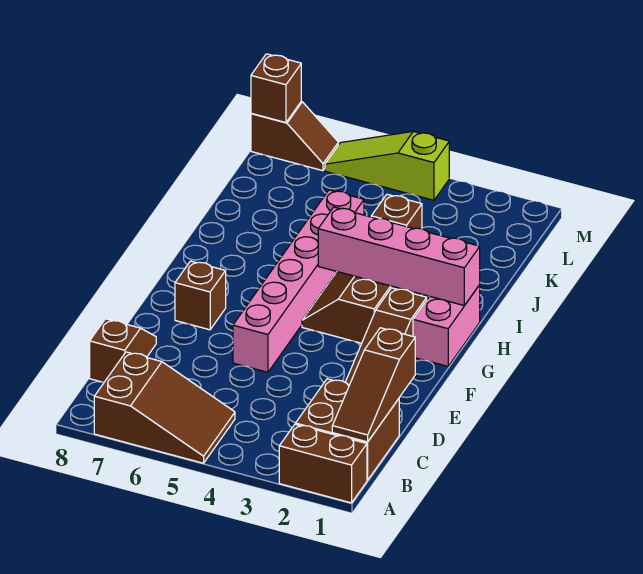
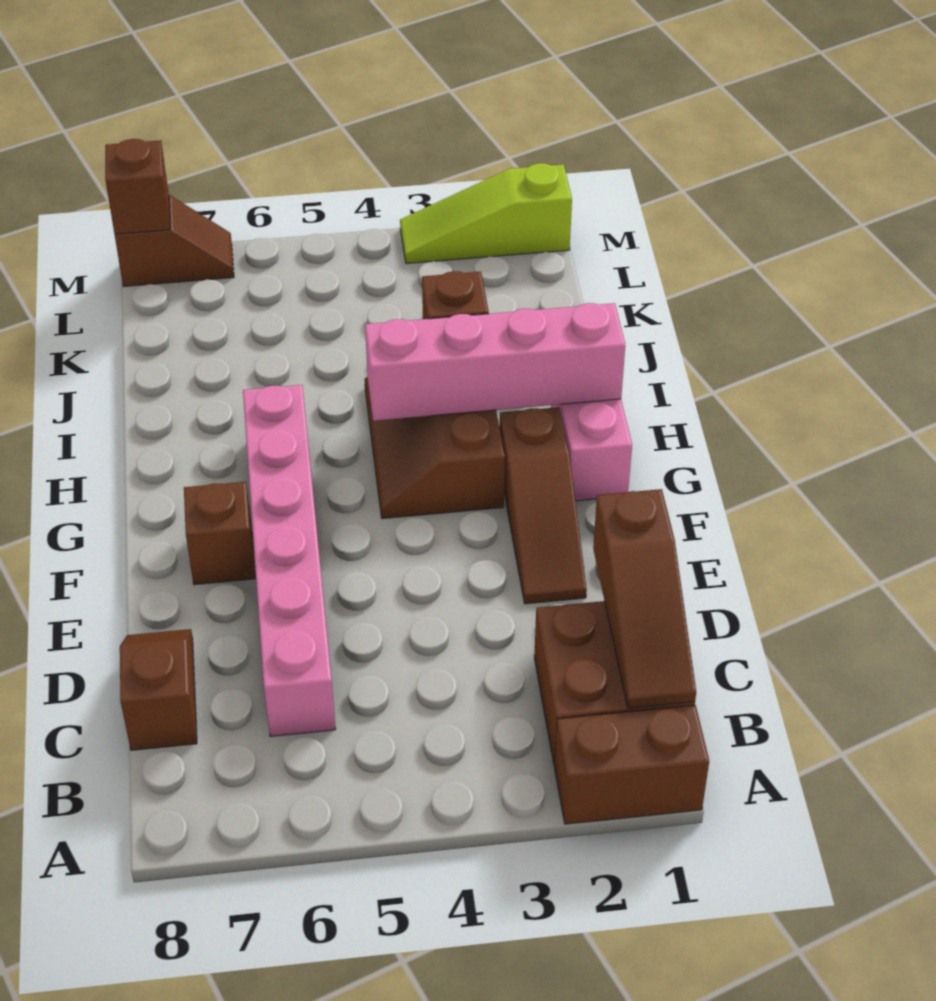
brown slope A5:B7 level 1 top 7 -> none
pink brick E5:J5 level 1 -> pink brick C6:H6 level 1
lime slope M4:M6 level 1 top 4 -> lime slope M1:M3 level 1 top 1

